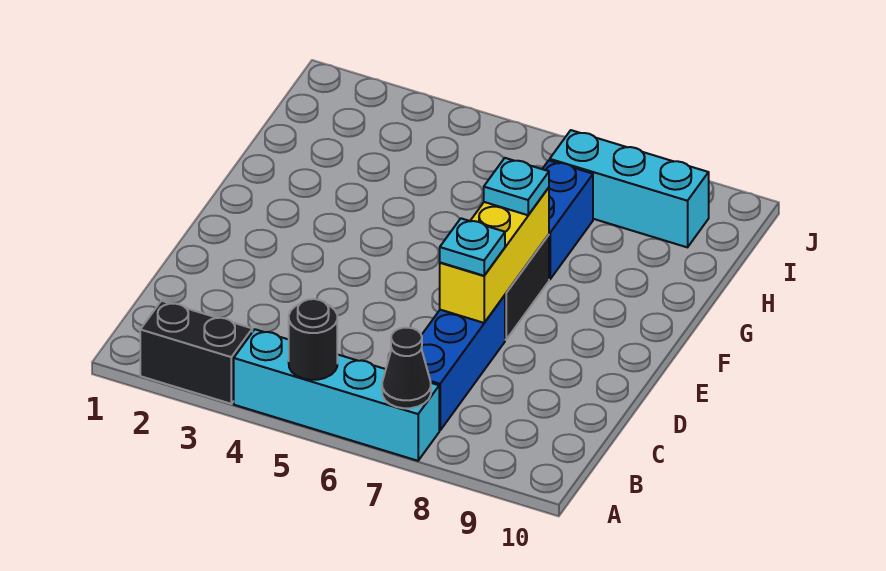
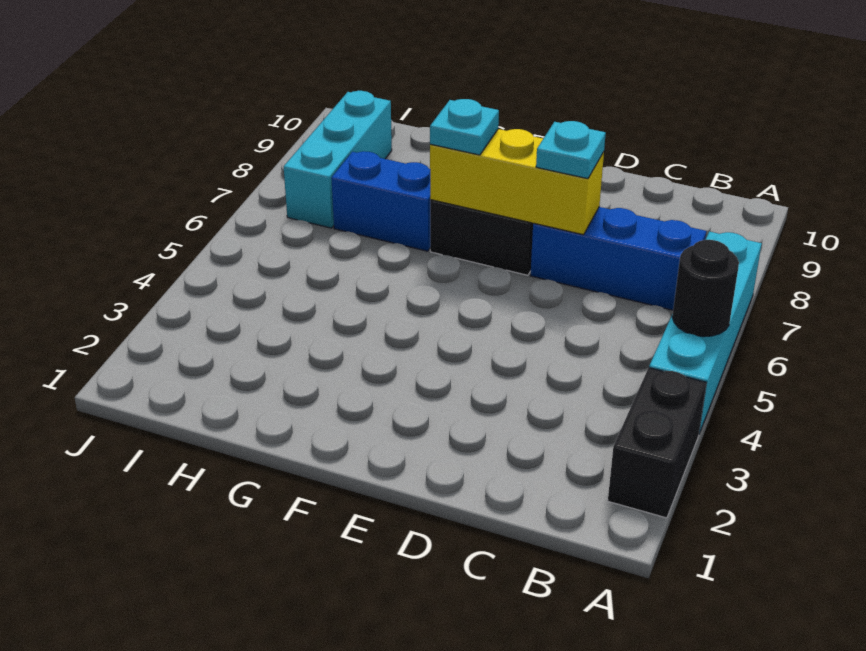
black cone A7 level 2 -> none

